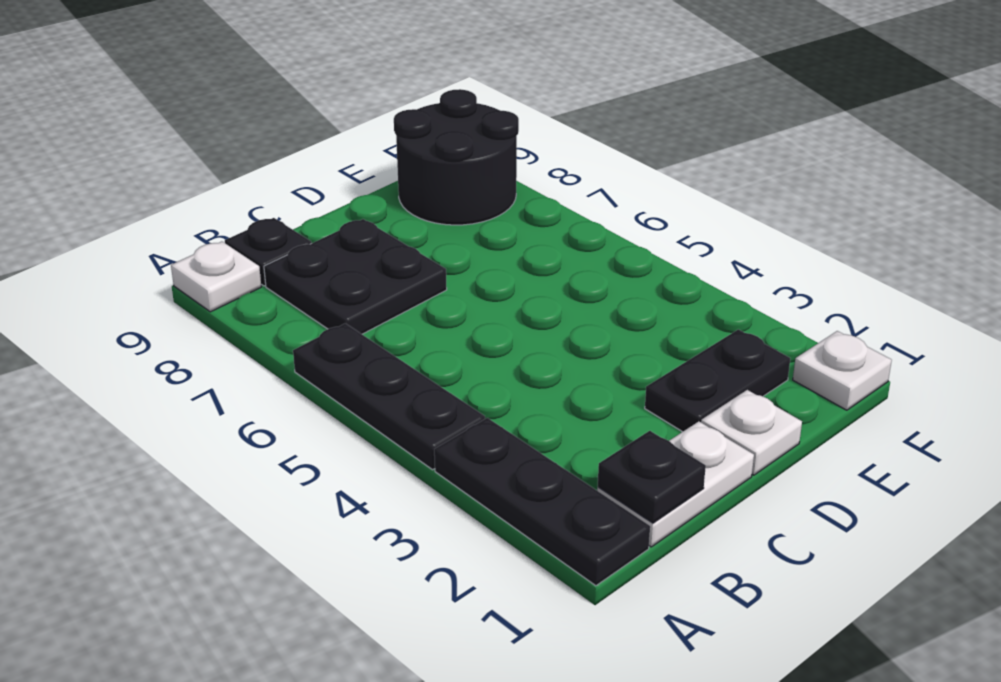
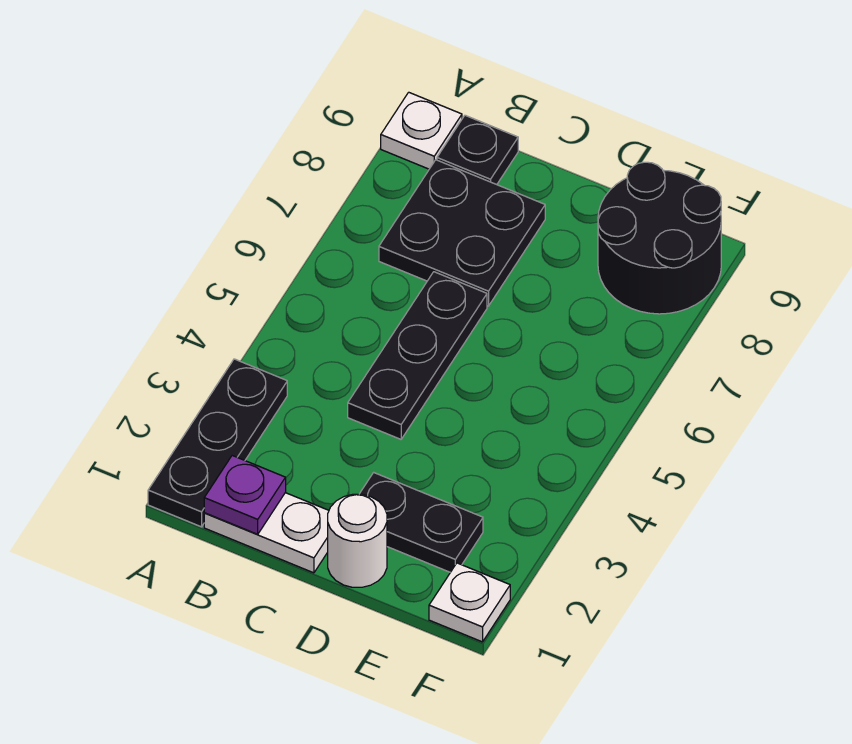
black plate A4:A6 level 1 -> black plate C4:C6 level 1
black plate B1 level 2 -> purple plate B1 level 2
white plate D1 level 1 -> white round brick D1 level 1

